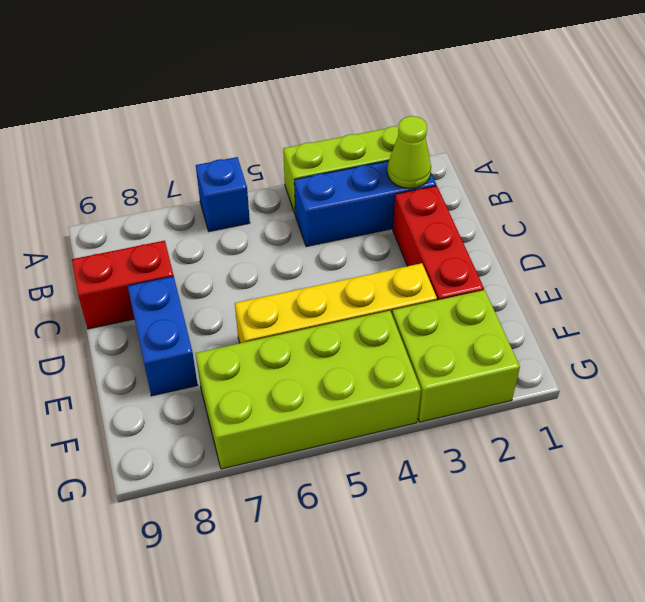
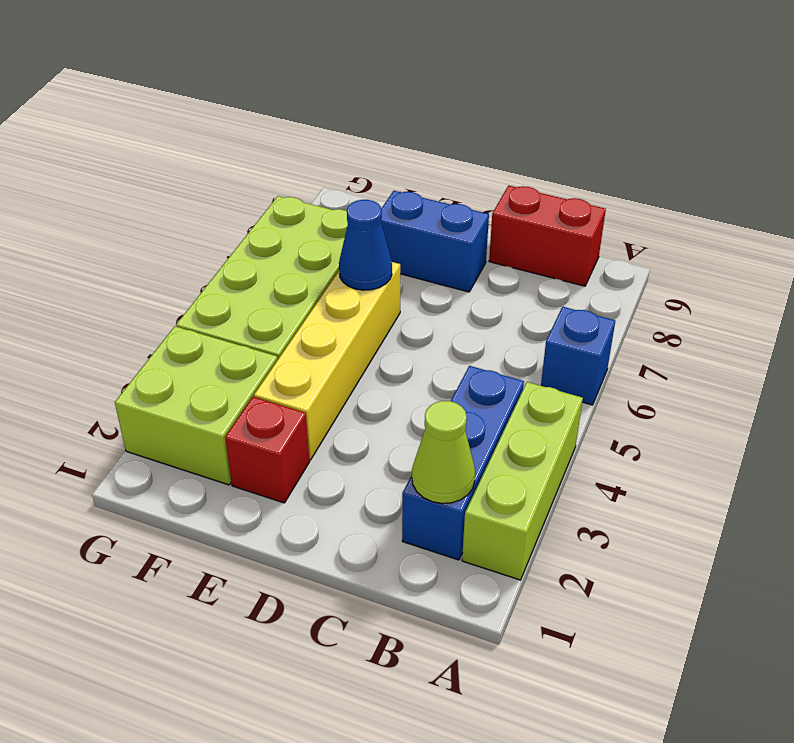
red brick C2:E2 level 1 -> red brick E2 level 1
red brick C8:C9 level 1 -> red brick B9:C9 level 1
none -> blue cone E6 level 2

